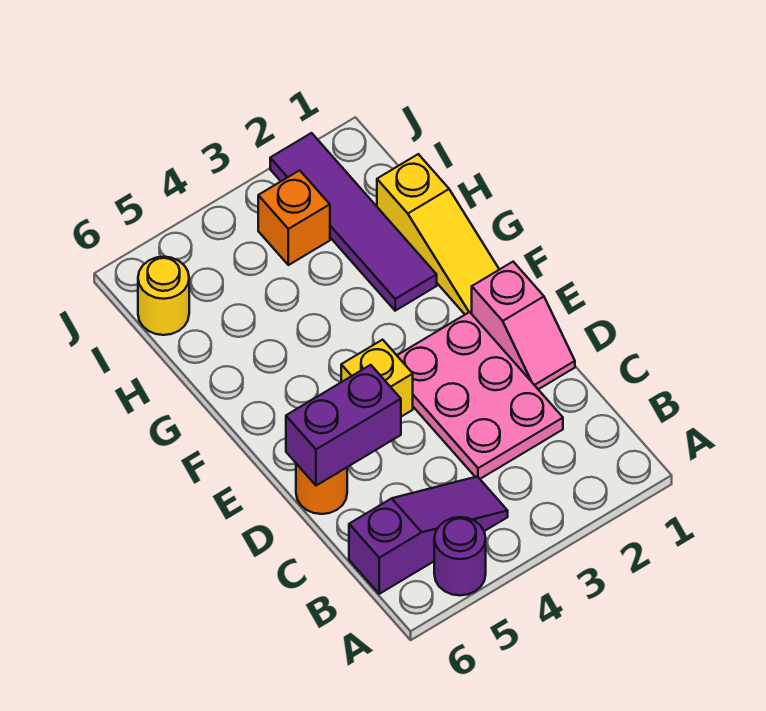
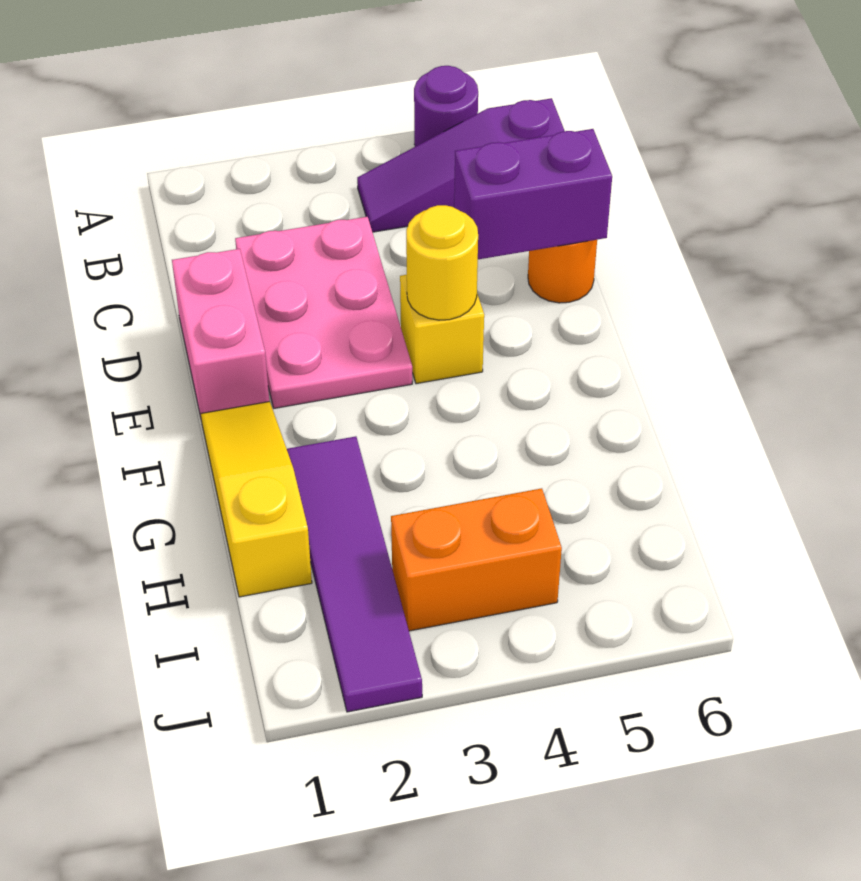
pink slope D1:E1 level 1 top E -> pink brick D1:E1 level 1
orange brick I3 level 1 -> orange brick I3:I4 level 1
yellow round brick I6 level 1 -> yellow round brick E4 level 2

